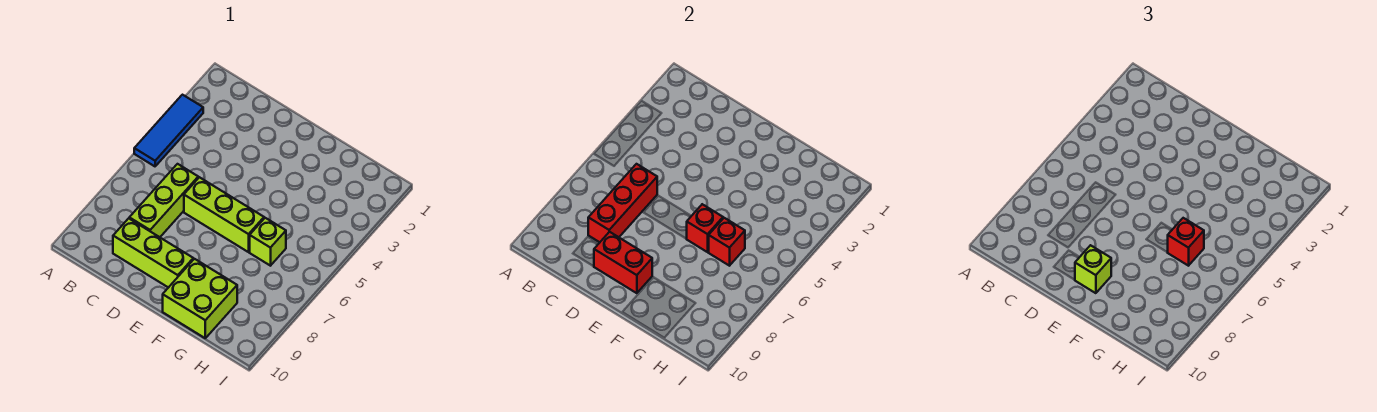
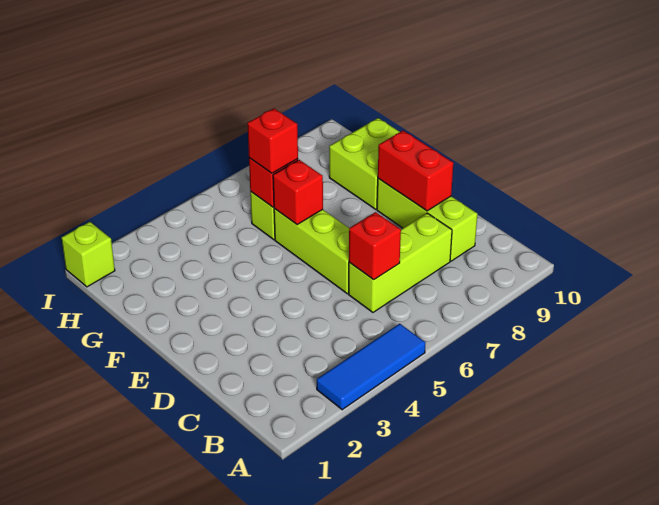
red brick C6:C8 level 2 -> red brick C6 level 2
lime brick E9 level 3 -> lime brick I1 level 1

